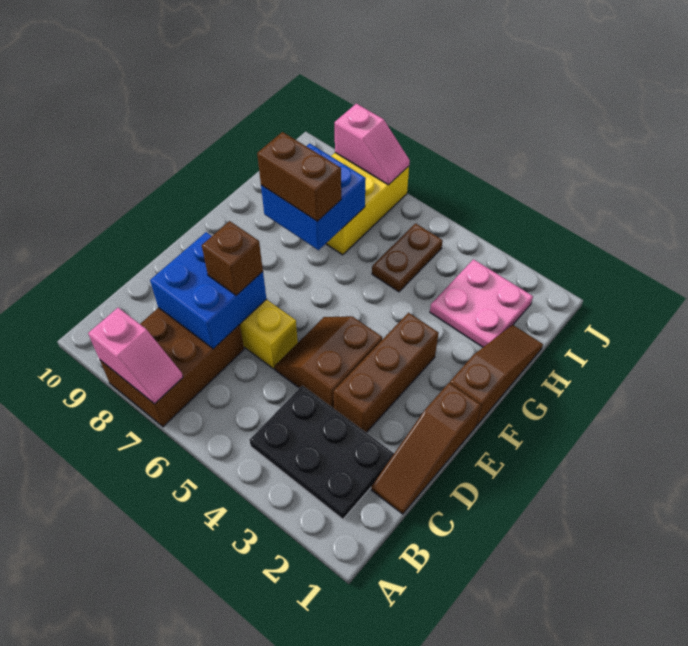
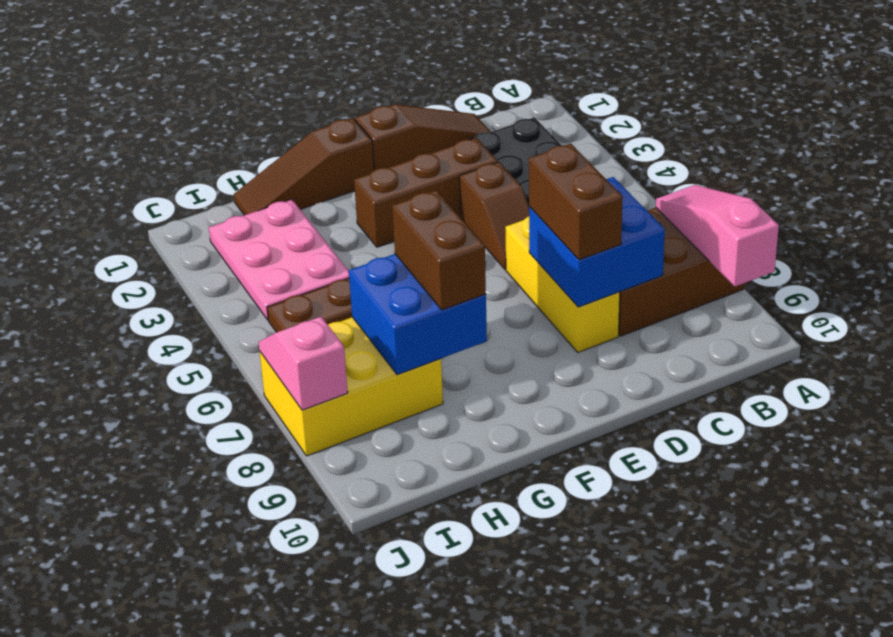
pink slope A7:A8 level 2 top 8 -> pink slope A7:A9 level 2 top 9
brown slope D4:E5 level 1 top 4 -> brown slope D4:D5 level 1 top 4
brown brick D7 level 3 -> brown brick D7:D8 level 3
pink plate H2:I3 level 1 -> pink plate H2:I4 level 1

